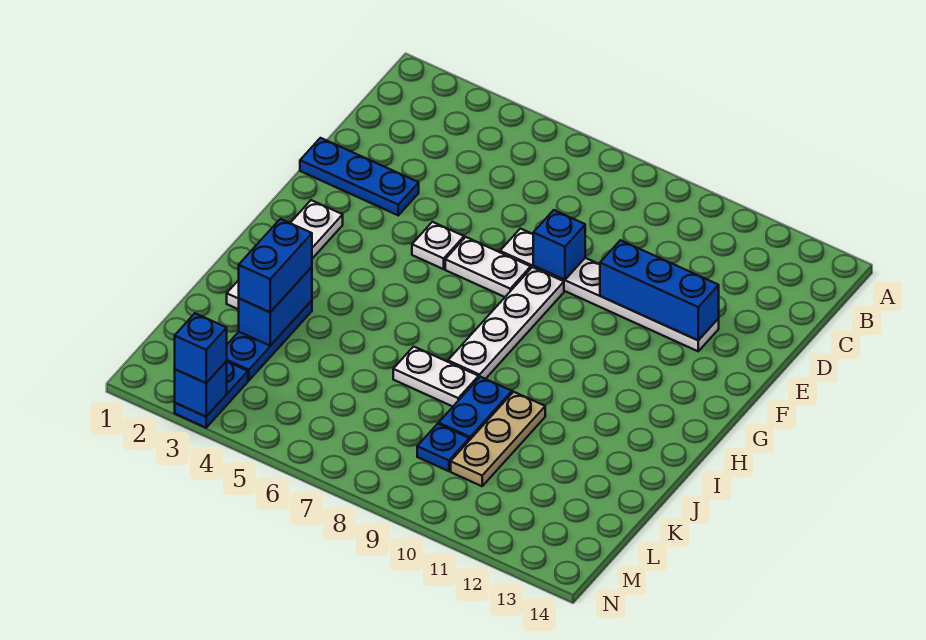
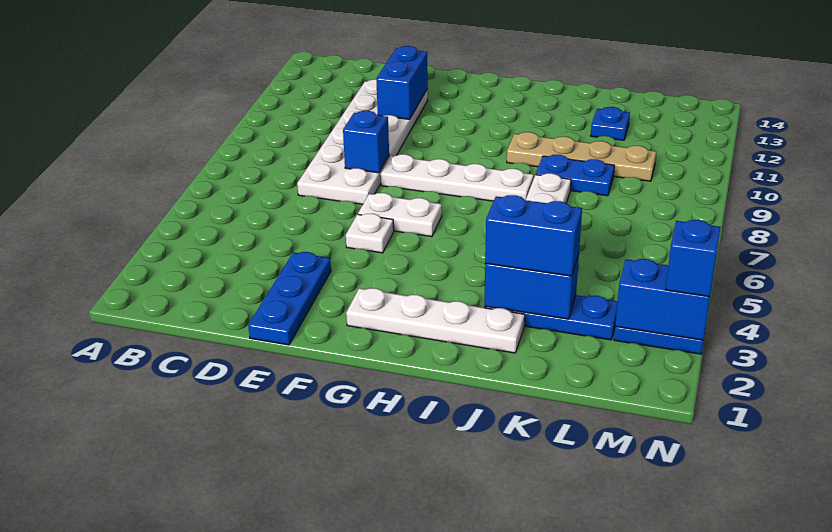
white plate E7:E12 level 1 -> white plate D7:E12 level 1
blue brick E10:E12 level 2 -> blue brick E11:E12 level 2
white plate F6:F7 level 1 -> white plate F6:G6 level 1
tan plate J10:L10 level 1 -> tan plate I10:L10 level 1
blue plate L9 level 1 -> blue plate K12 level 1
blue brick N3 level 2 -> blue brick M3:N3 level 2

